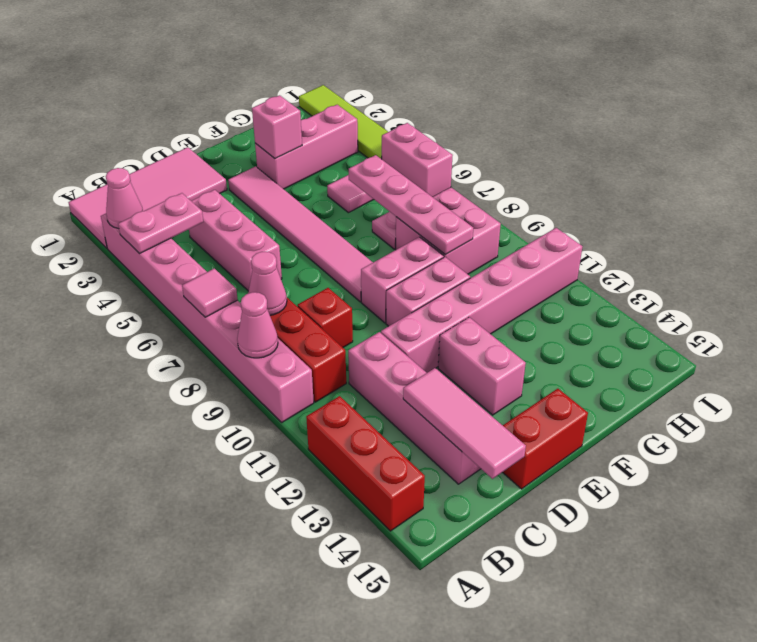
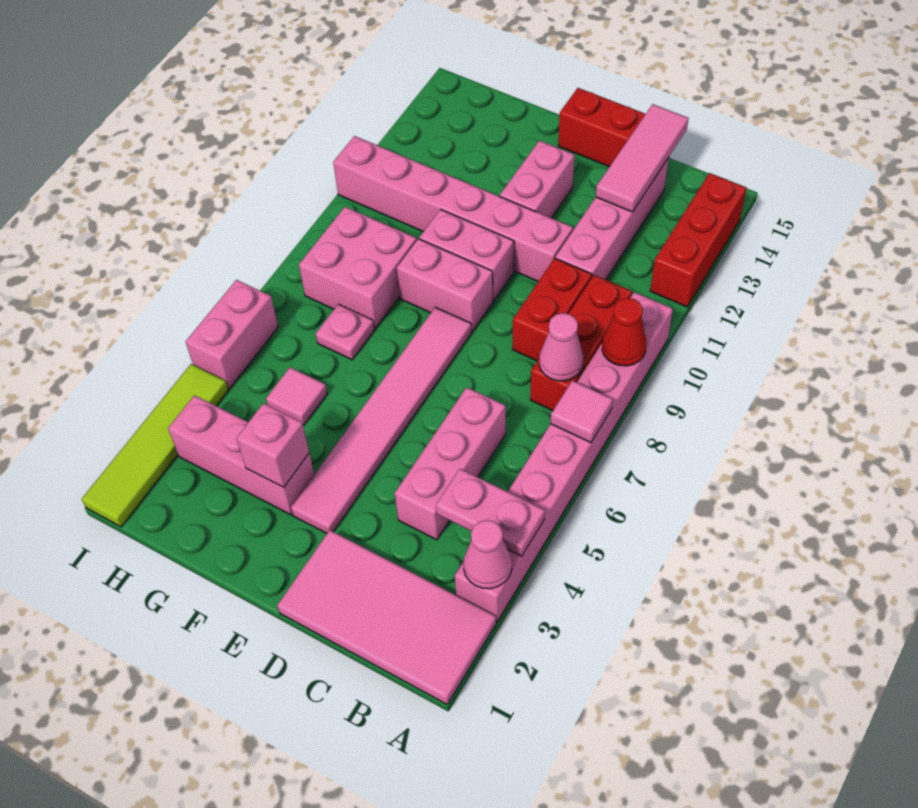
pink cone A9 level 2 -> red cone A9 level 2
red brick C9 level 1 -> red brick C9:C10 level 1
pink plate G6:G9 level 2 -> none

